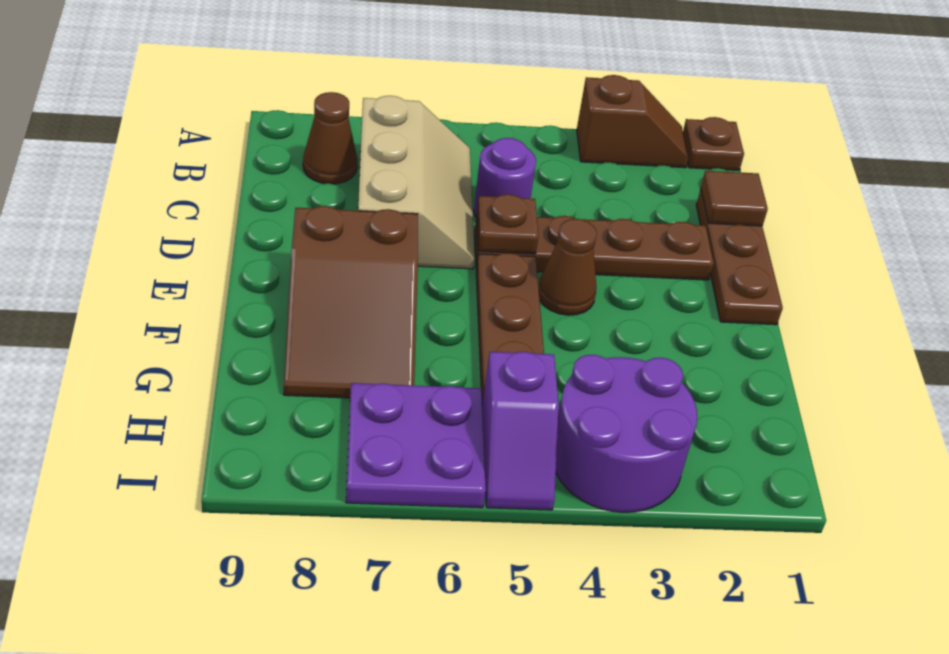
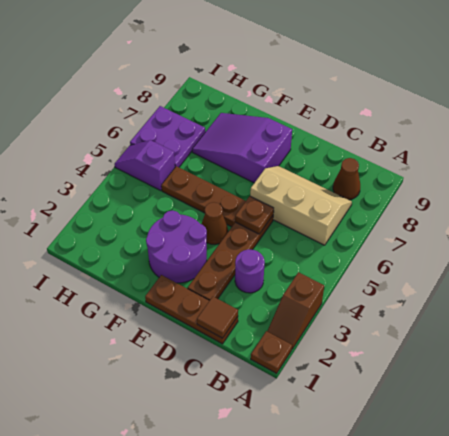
tan slope B6:D7 level 1 top 7 -> tan slope B6:D7 level 1 top 6
purple round brick C5 level 1 -> purple round brick C3 level 1
brown slope E7:G8 level 1 top E -> purple slope E7:G8 level 1 top E
purple round brick H3:I4 level 1 -> purple round brick E2:F3 level 1

